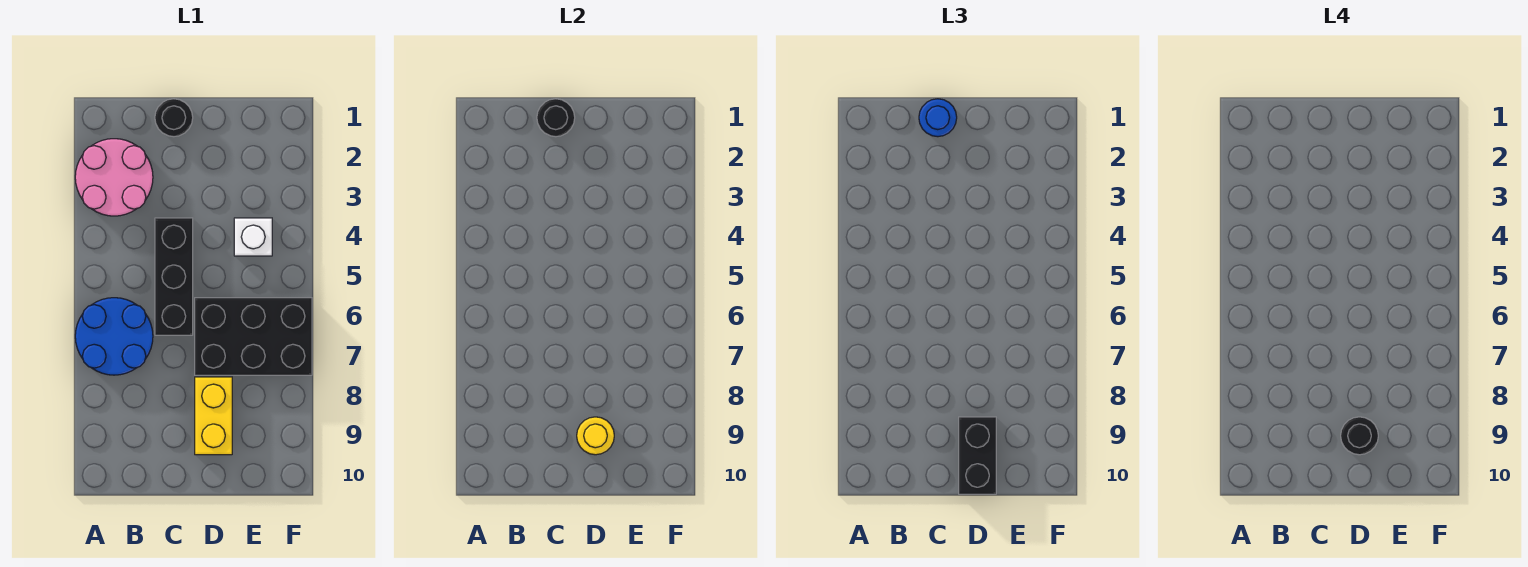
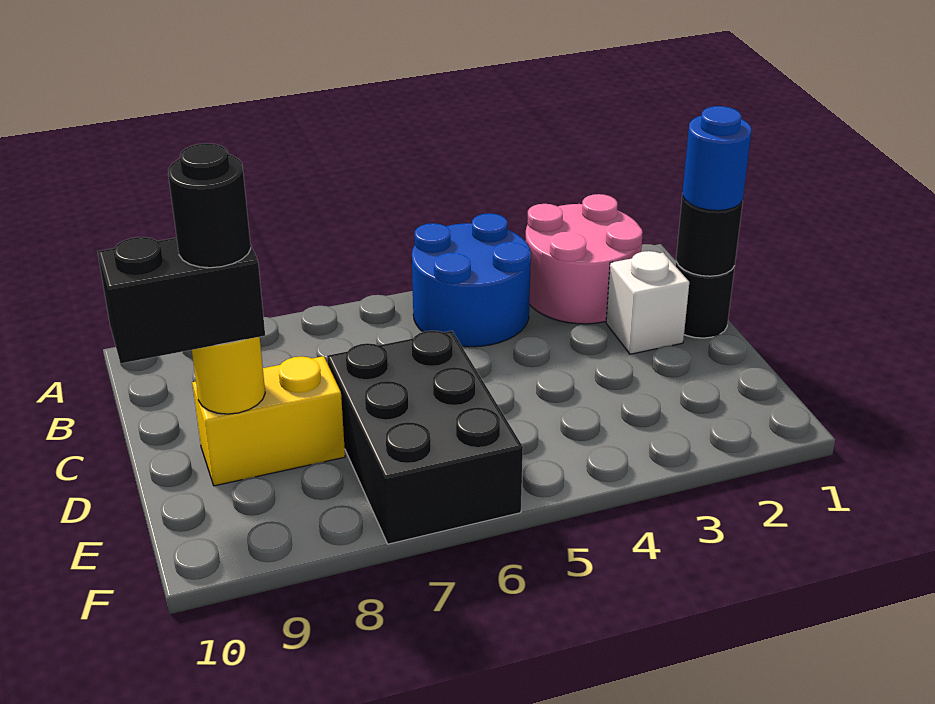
blue round brick A6:B7 level 1 -> blue round brick A4:B5 level 1
black brick C4:C6 level 1 -> none
white brick E4 level 1 -> white brick C2 level 1

